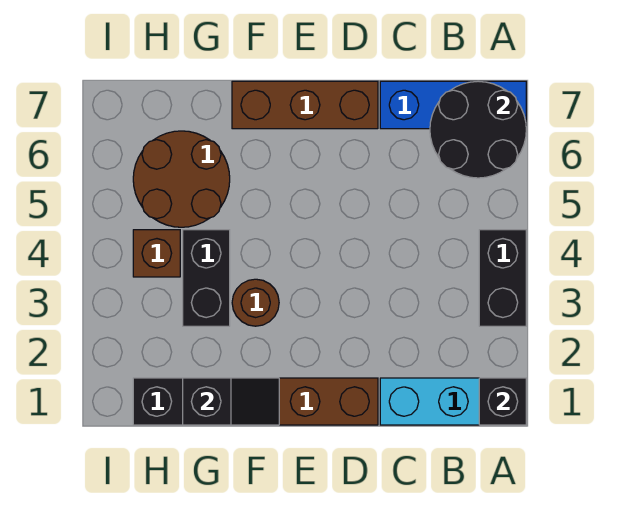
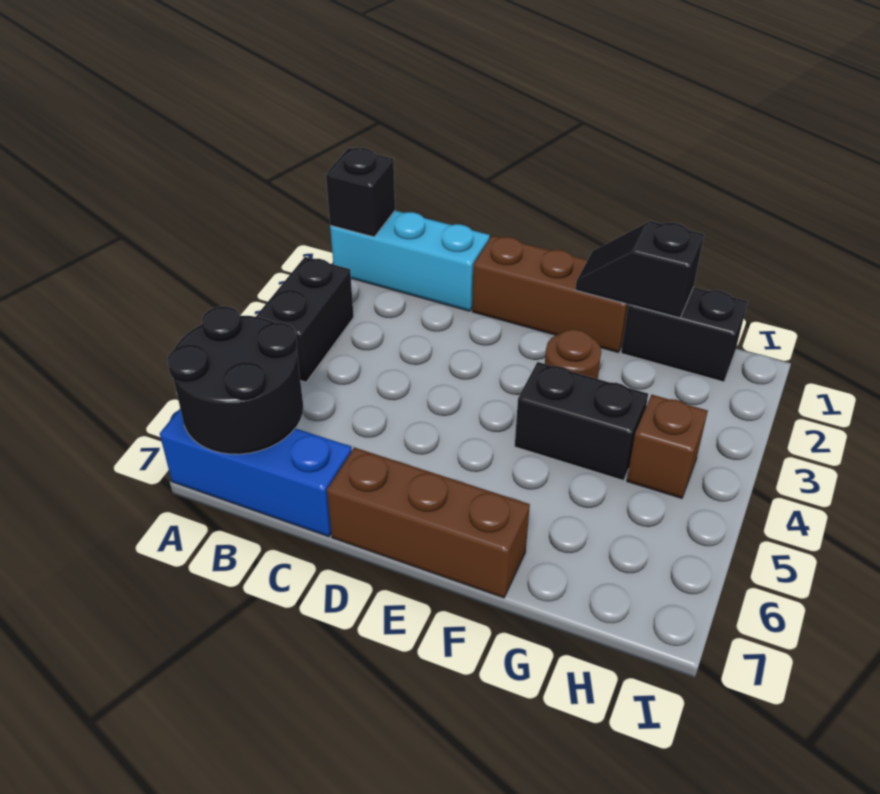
black brick G3:G4 level 1 -> black brick F4:G4 level 1
brown round brick G5:H6 level 1 -> none

